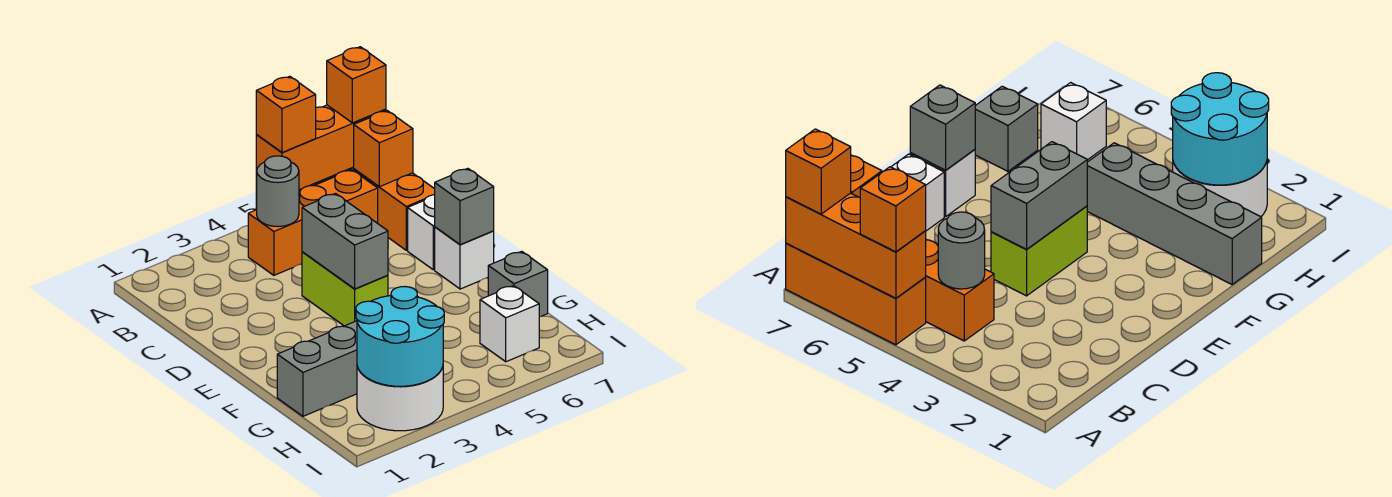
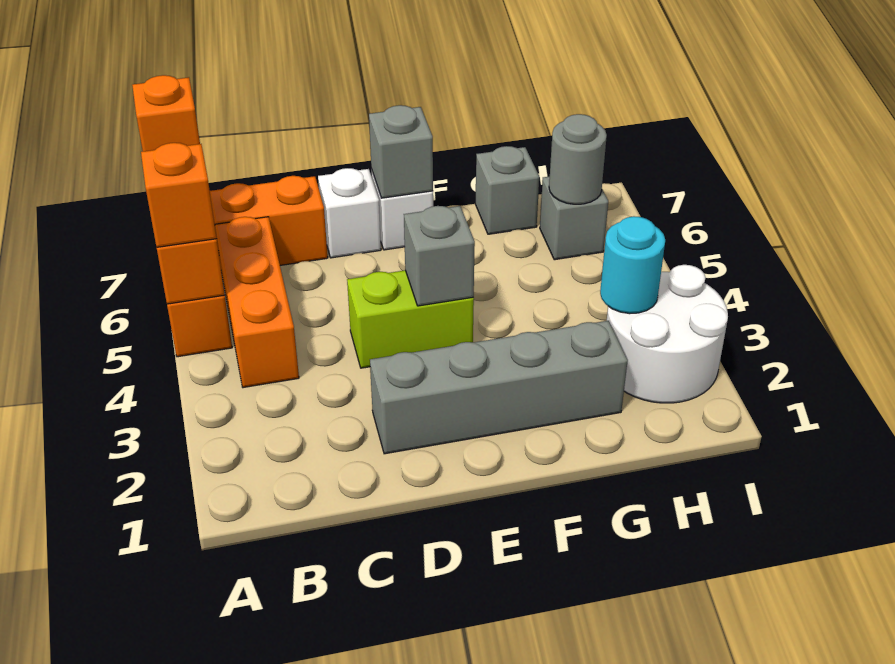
grey round brick B4 level 2 -> grey round brick H6 level 2
orange brick B7 level 2 -> none
grey brick D4:E4 level 2 -> grey brick E4 level 2
grey brick G1:G4 level 1 -> grey brick D2:G2 level 1
cyan round brick H2:I3 level 2 -> cyan round brick H3 level 2
white brick H6 level 1 -> grey brick H6 level 1

